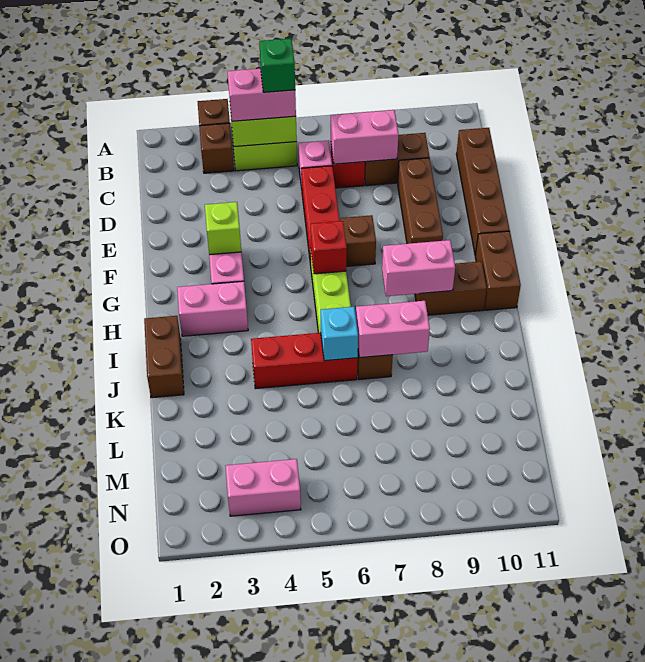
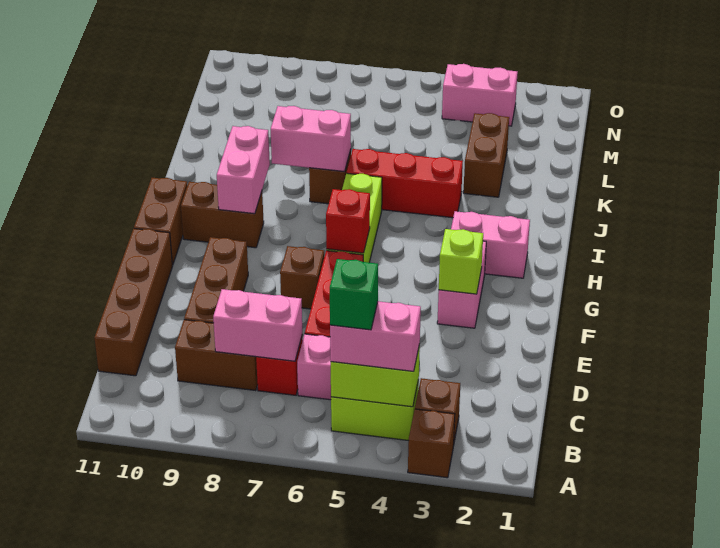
pink brick H8:H9 level 2 -> pink brick H9:I9 level 2
brown brick I1:J1 level 1 -> brown brick K3:L3 level 1
cyan brick J6 level 2 -> none

